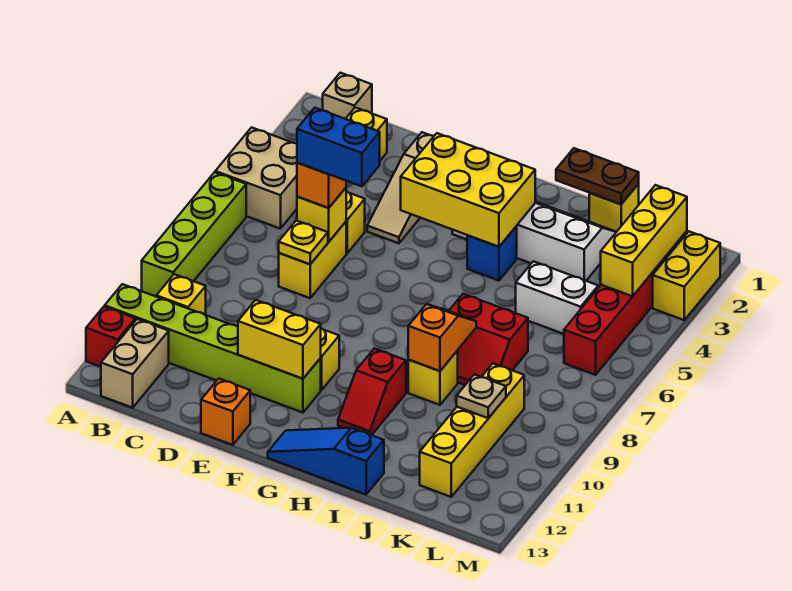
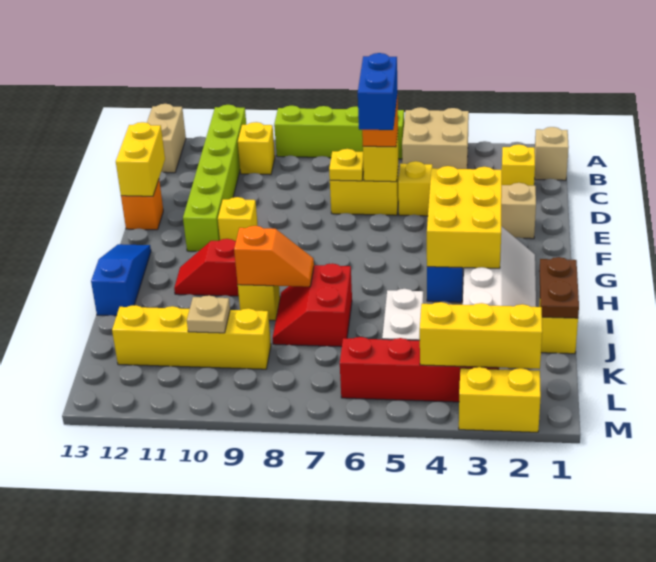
red brick A12 level 1 -> none
tan brick B12:B13 level 1 -> tan brick A13:B13 level 1
yellow brick E11:F11 level 2 -> yellow brick D13:E13 level 2

